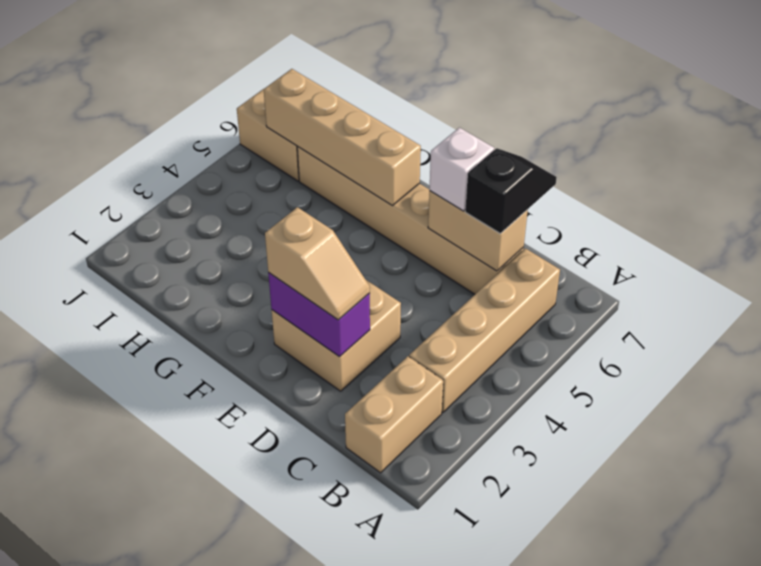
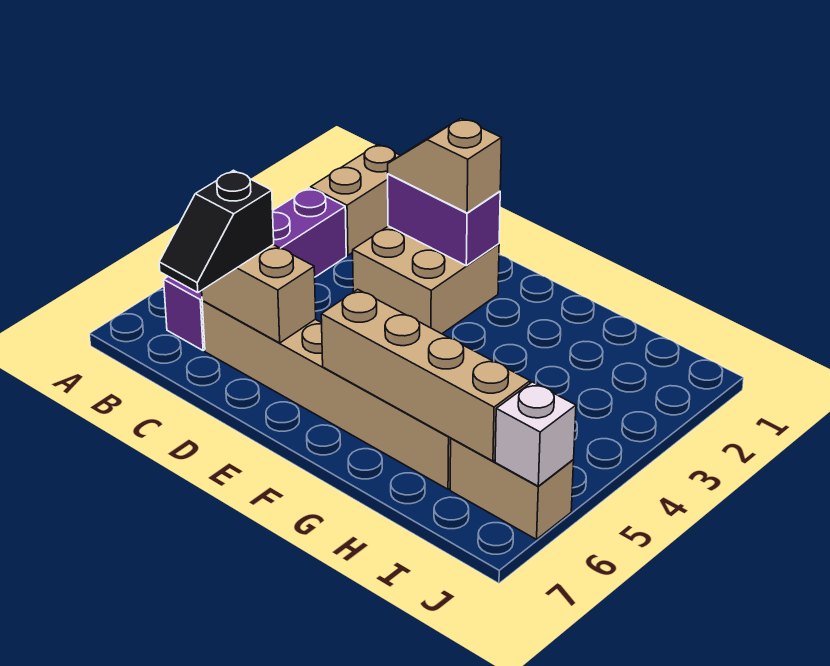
tan brick B3:B6 level 1 -> purple brick B3:B6 level 1
white brick D6 level 3 -> white brick J6 level 2

